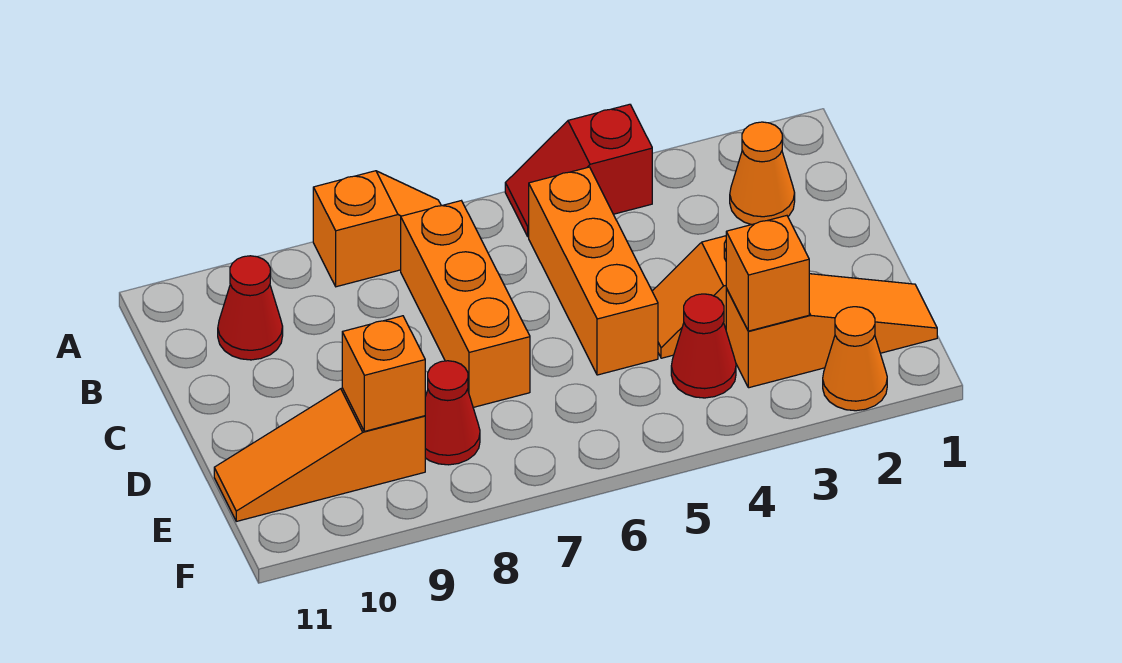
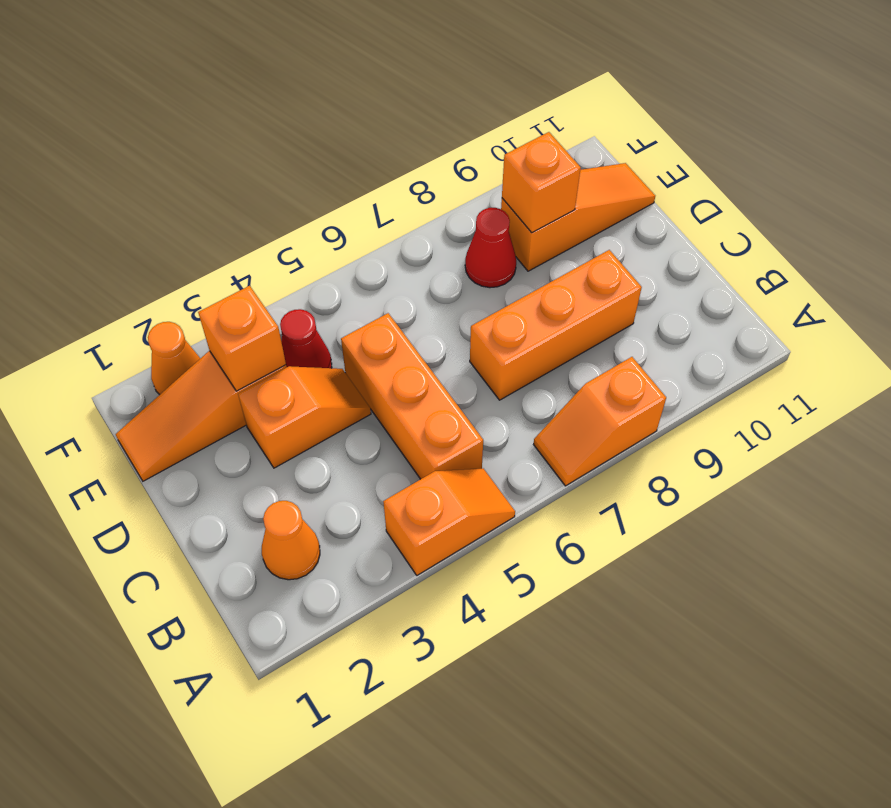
red slope A4:A5 level 1 top 4 -> orange slope A4:A5 level 1 top 4
orange brick B7:D7 level 1 -> orange brick C7:C9 level 1
red cone B10 level 1 -> none

